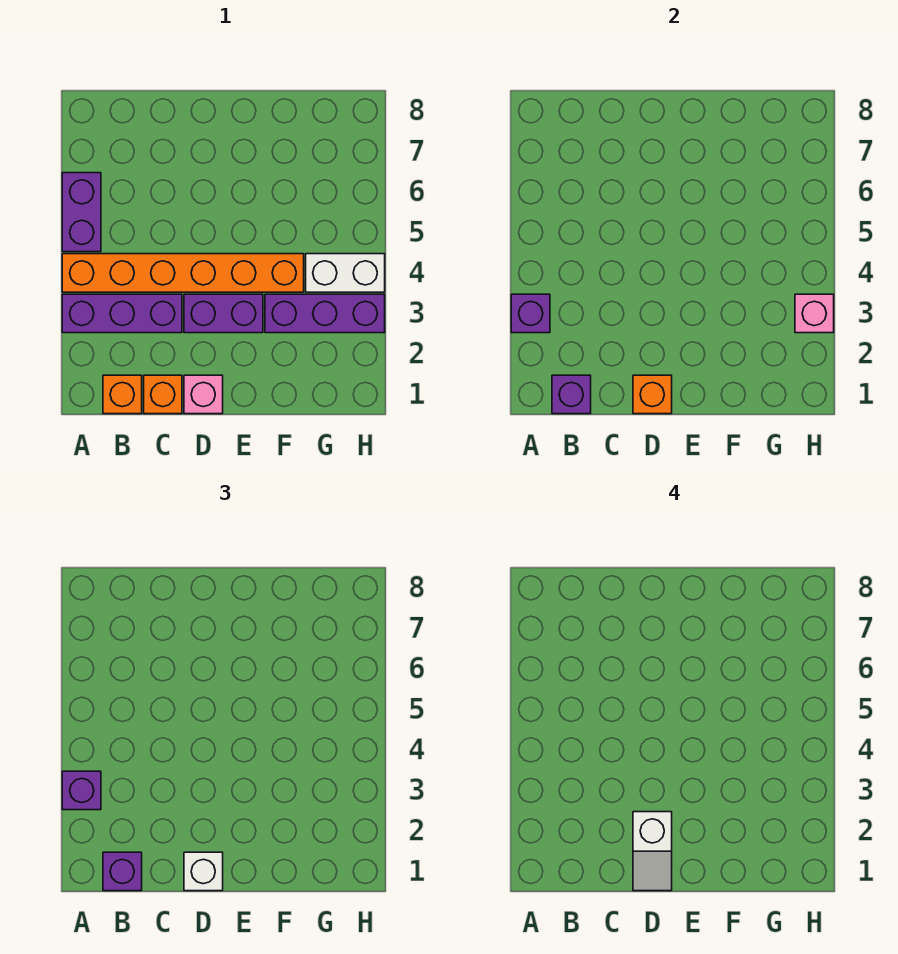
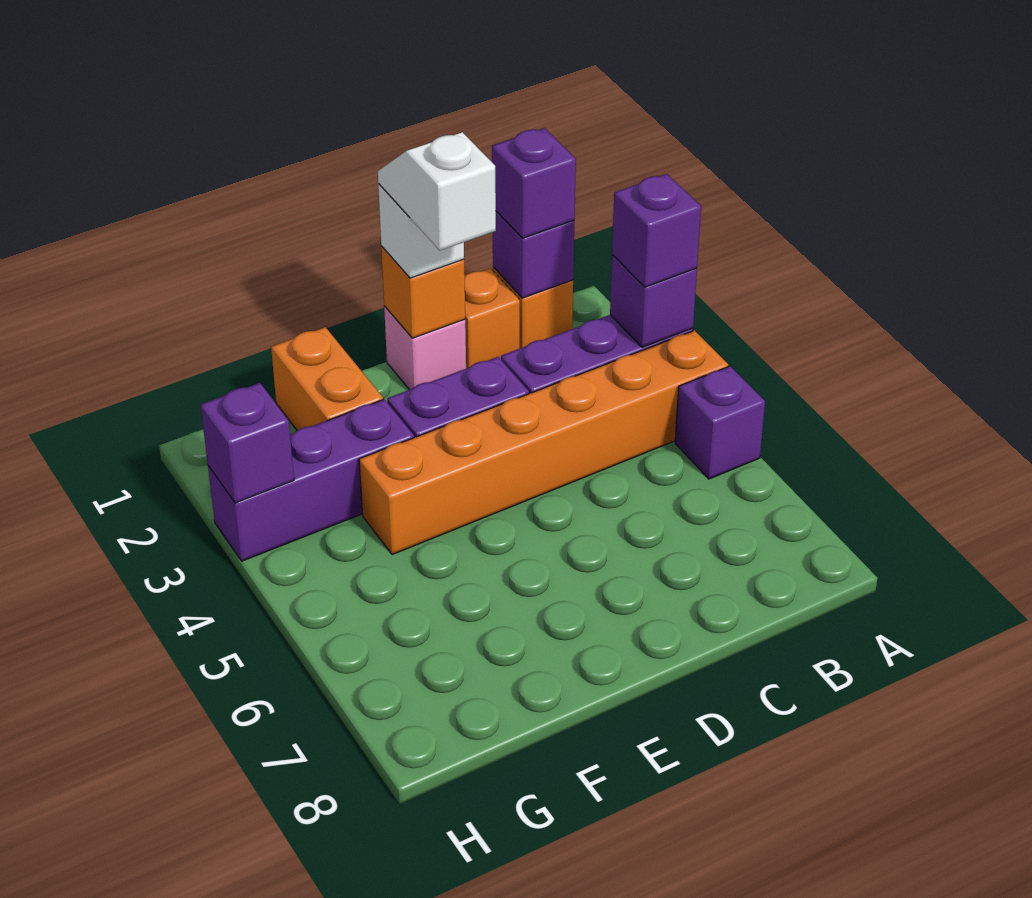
purple brick A5:A6 level 1 -> purple brick A5 level 1
none -> orange brick F1:F2 level 1
white brick G4:H4 level 1 -> none
pink brick H3 level 2 -> purple brick H3 level 2

